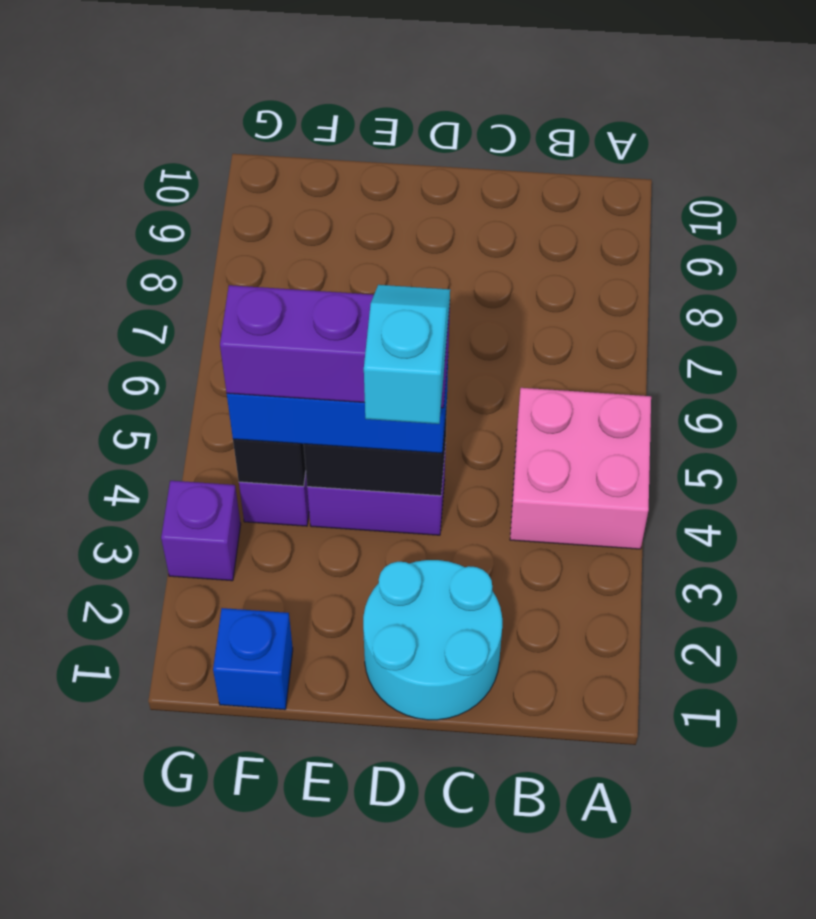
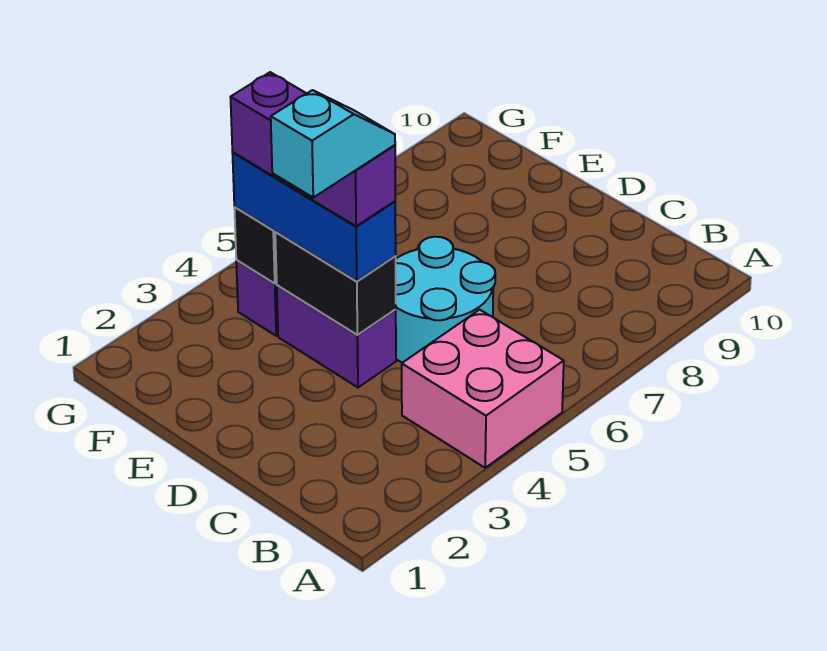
cyan round brick C1:D2 level 1 -> cyan round brick C5:D6 level 1
blue brick F1 level 1 -> none
purple brick G3 level 1 -> none

